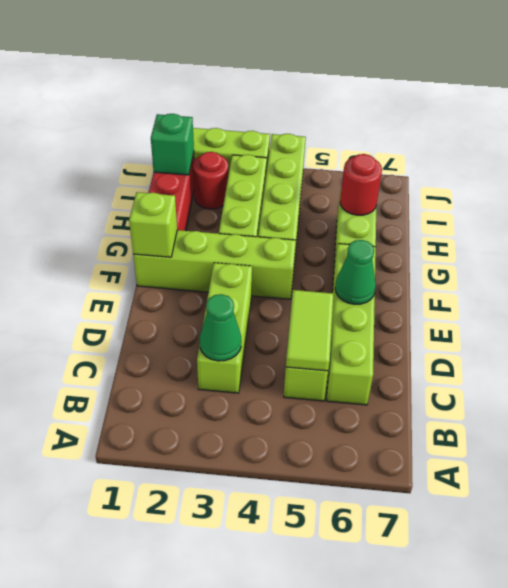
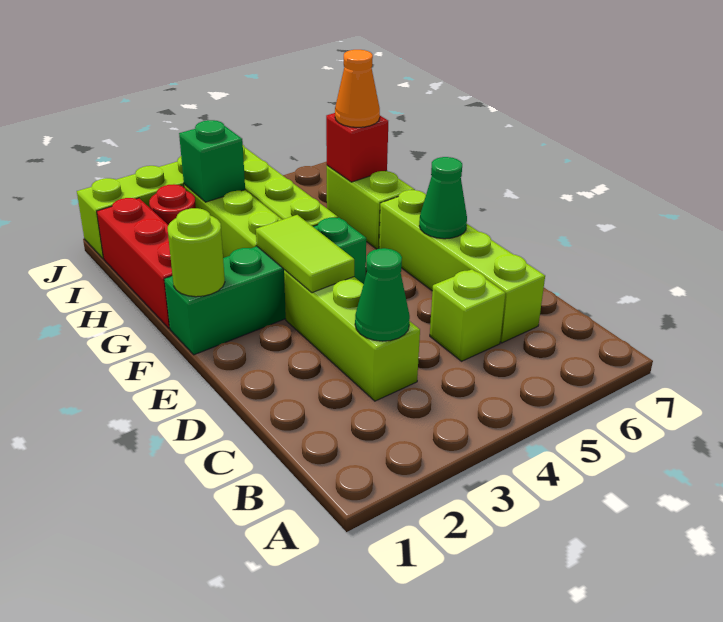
lime tile C5:D5 level 2 -> lime tile E3:F3 level 2
lime brick F1:F4 level 1 -> green brick F1:F4 level 1
lime brick F1 level 2 -> lime round brick F1 level 2
red round brick H6 level 2 -> red brick H6 level 2
none -> orange cone H6 level 3
green brick I1 level 2 -> green brick I3 level 2

